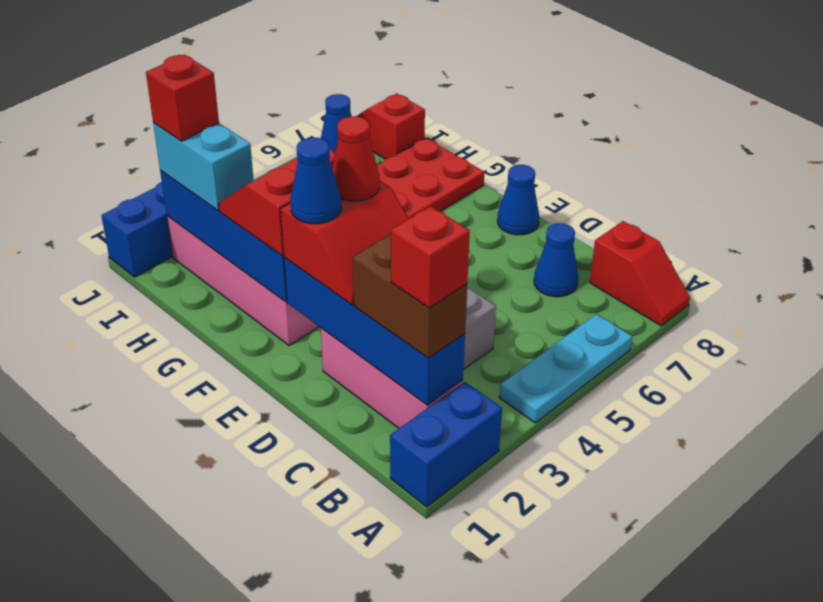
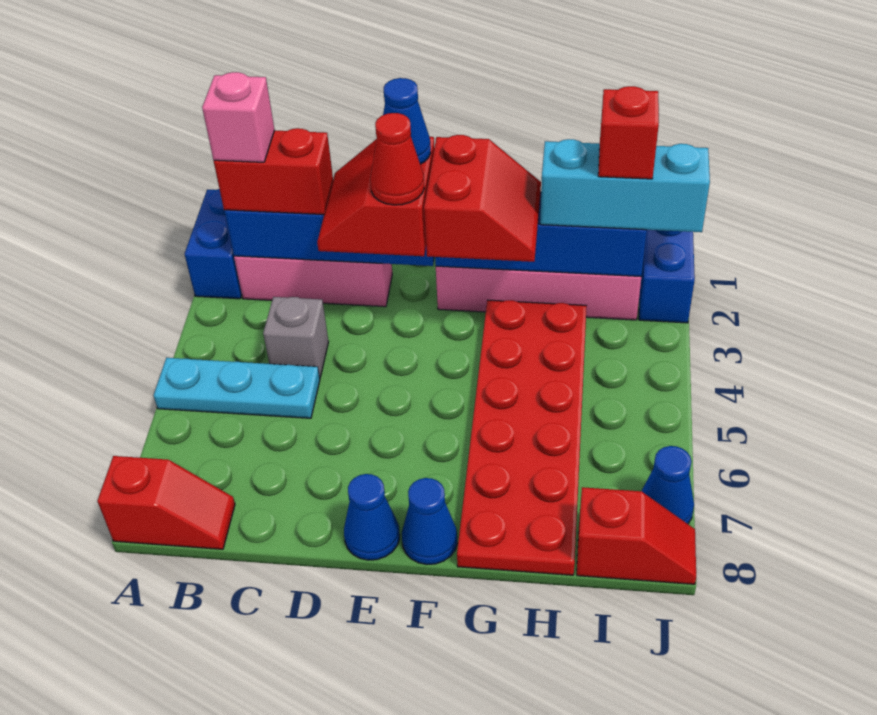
cyan plate A4:A6 level 1 -> cyan plate A5:C5 level 1
red slope A8:B8 level 1 top B -> red slope A8:B8 level 1 top A
brown brick B2:C2 level 3 -> red brick B2:C2 level 3
red brick B2 level 4 -> pink brick B2 level 4
blue cone C7 level 1 -> blue cone F8 level 1
cyan brick H2:I2 level 3 -> cyan brick H2:J2 level 3

